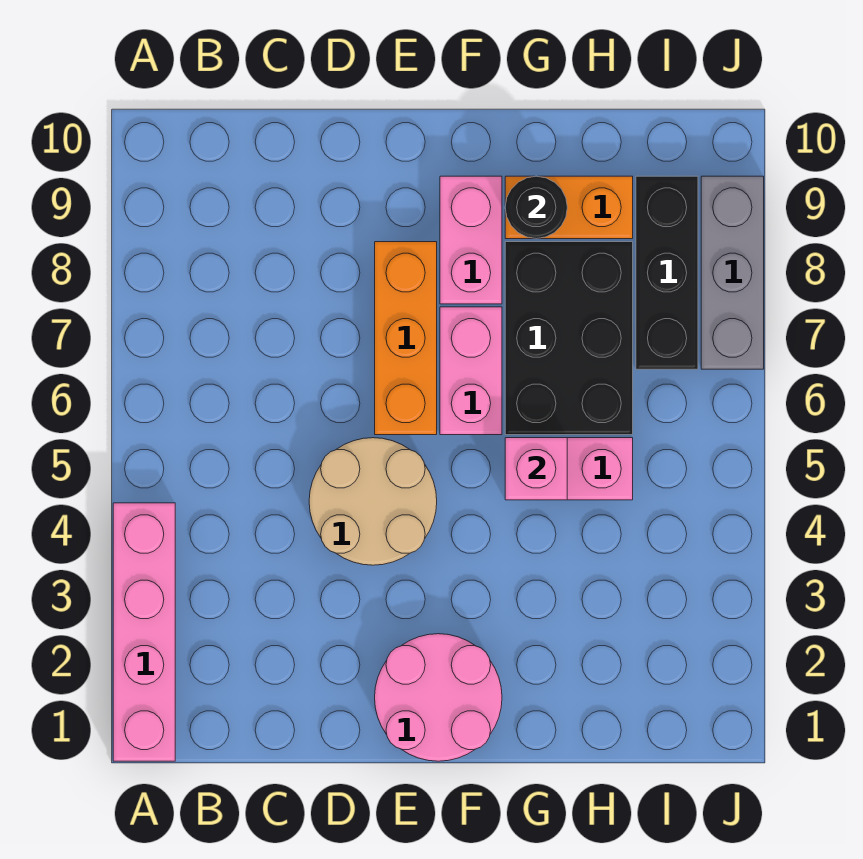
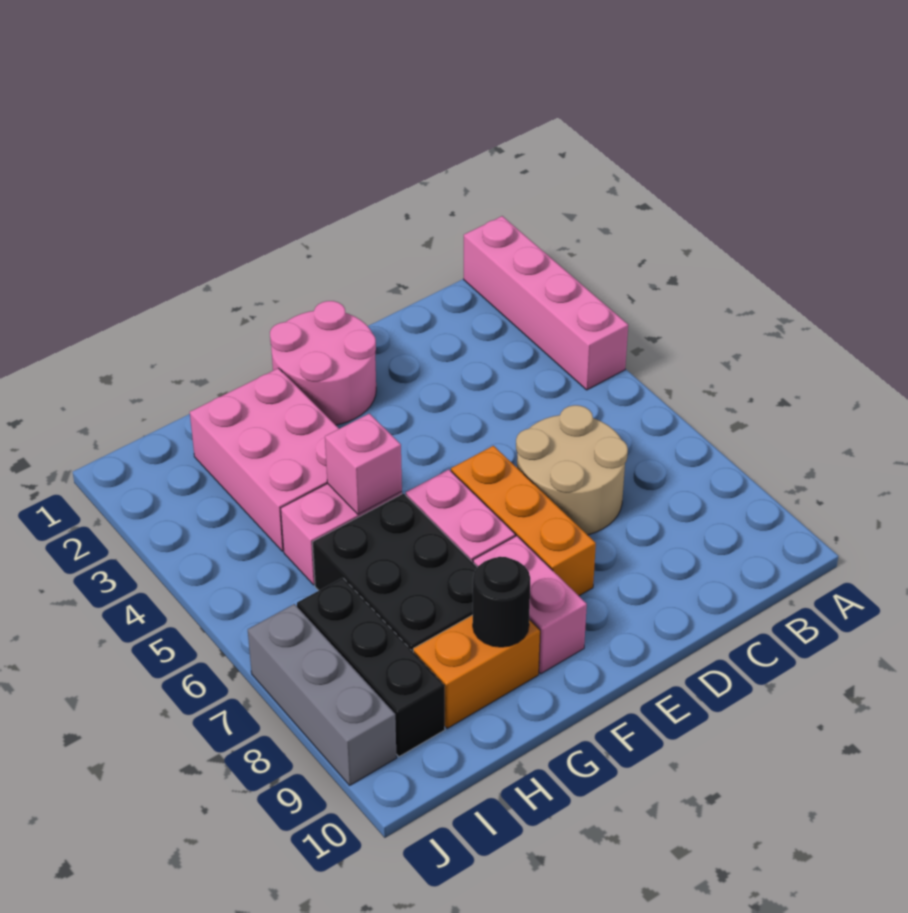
tan round brick D4:E5 level 1 -> tan round brick C6:D7 level 1
none -> pink brick G2:H4 level 1

